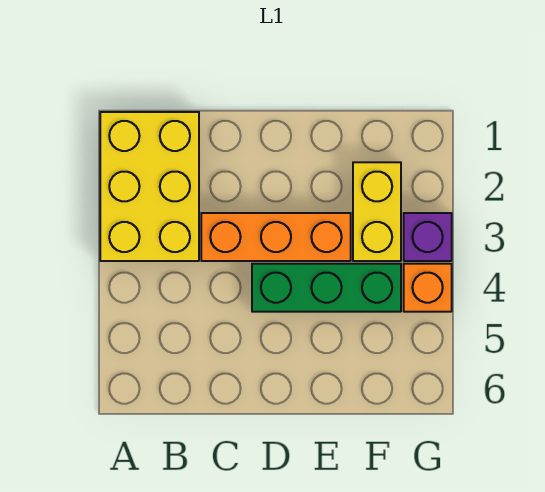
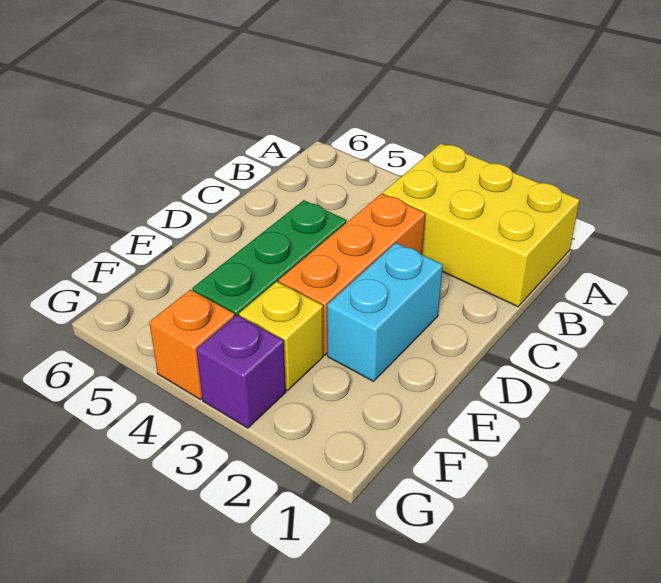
none -> cyan brick D2:E2 level 1
yellow brick F2:F3 level 1 -> yellow brick F3 level 1

